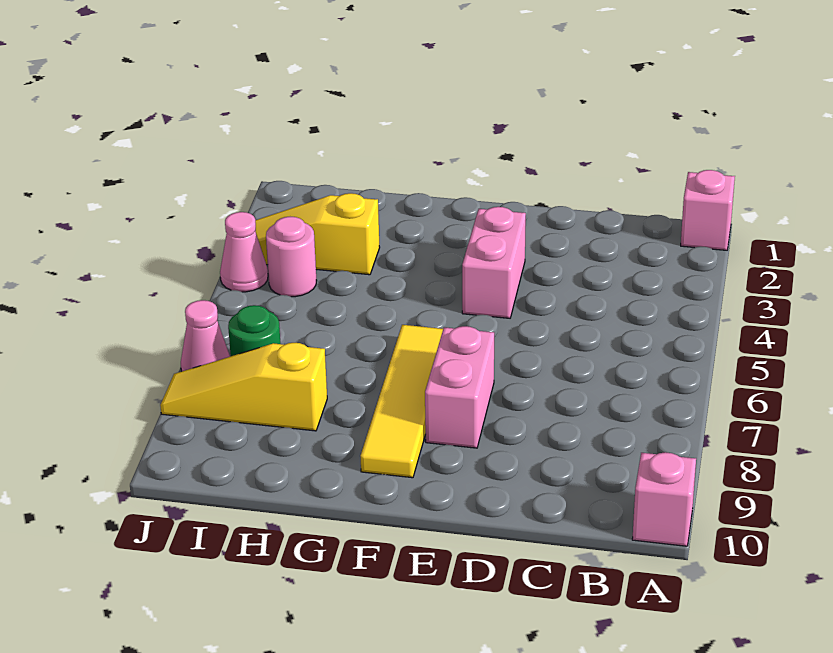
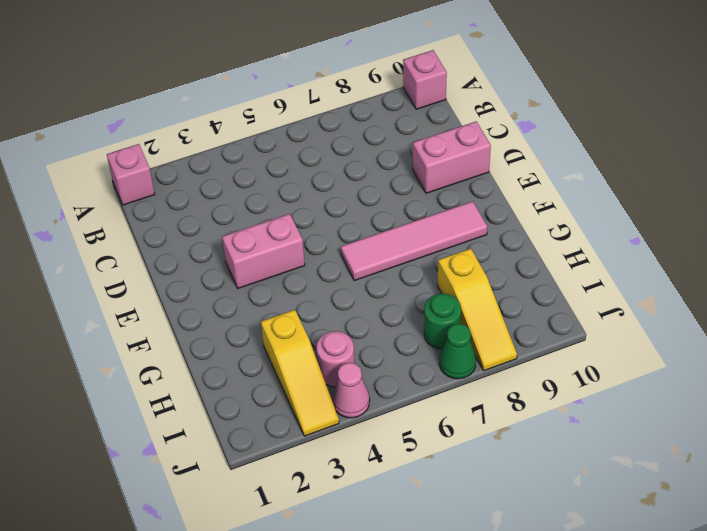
pink brick E7:E8 level 1 -> pink brick D9:D10 level 1
yellow tile F6:F9 level 1 -> pink tile F6:F9 level 1
pink cone J7 level 1 -> green cone J7 level 1

